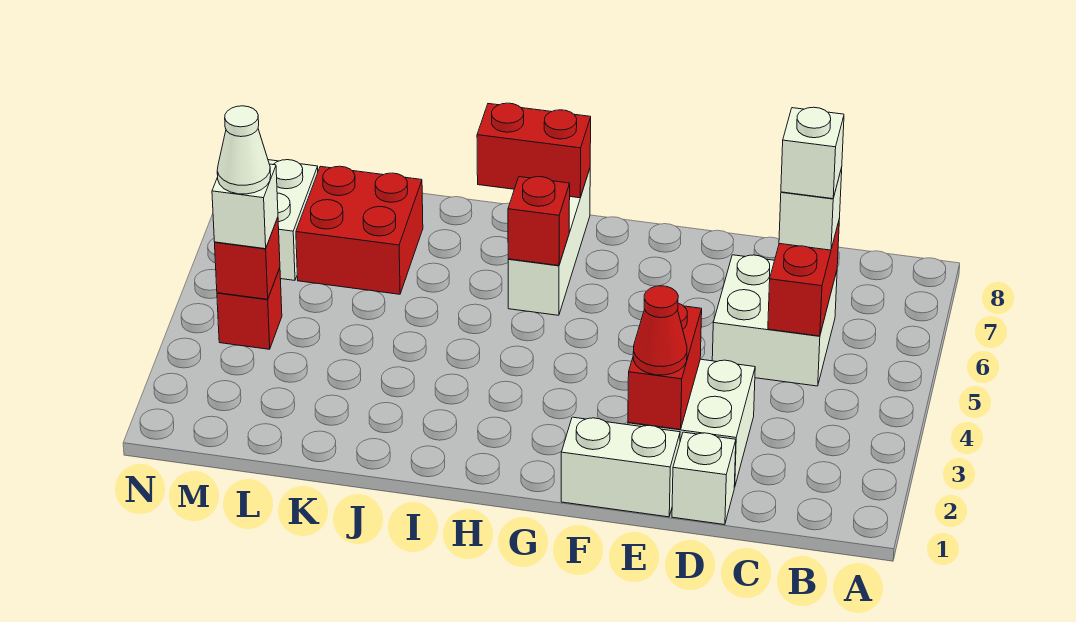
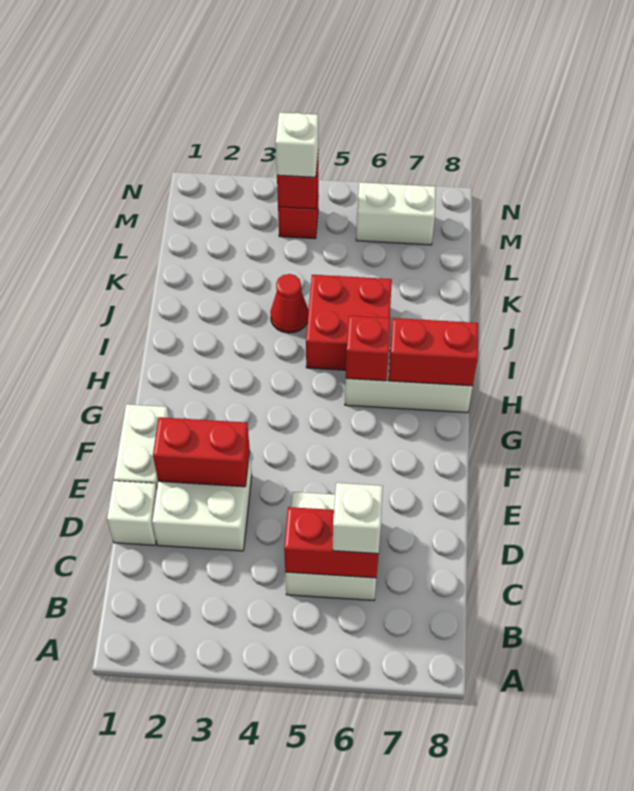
white brick C6 level 4 -> none
red cone E2 level 3 -> red cone J4 level 1
red brick H8:I8 level 2 -> red brick H7:H8 level 2
red brick K6:L7 level 1 -> red brick I5:J6 level 1
white cone M4 level 4 -> none

